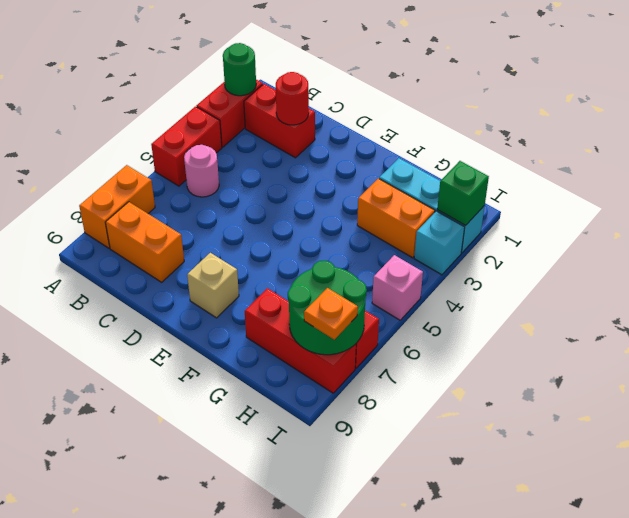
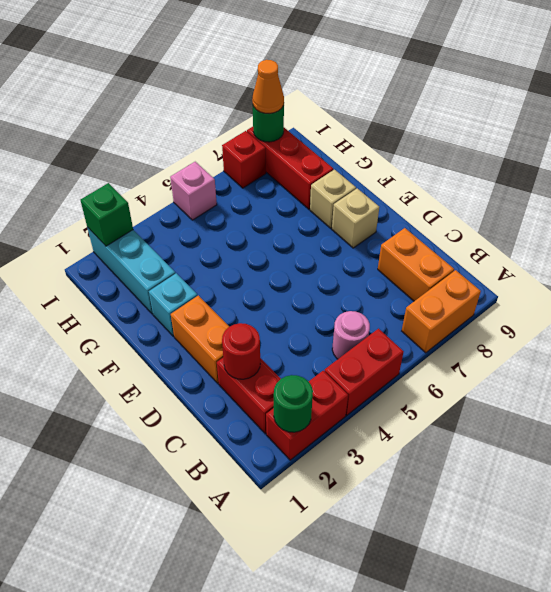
none -> tan brick F8 level 1
orange brick G3:H3 level 1 -> orange brick D2:E2 level 1
green round brick H7:I8 level 2 -> green round brick I8 level 2
cyan brick I3 level 1 -> cyan brick F2 level 1
orange plate I8 level 3 -> orange cone I8 level 3

